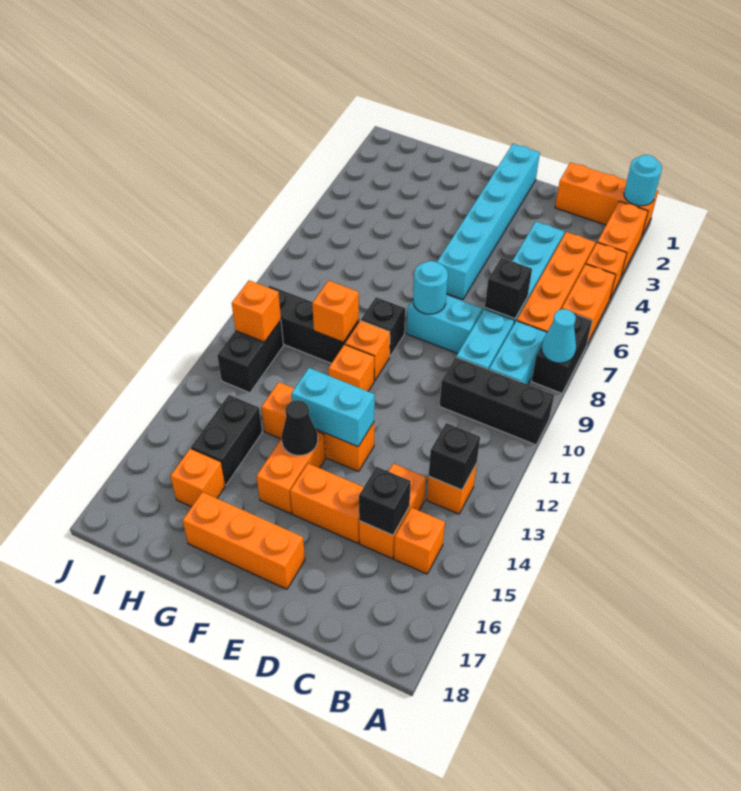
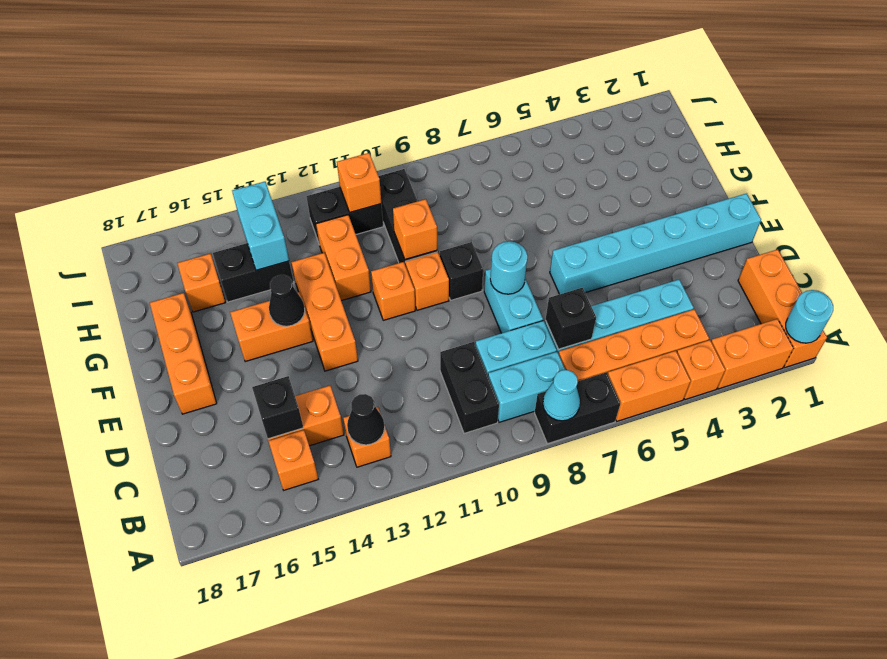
black brick A10:C10 level 1 -> black brick B10:C10 level 1
black brick B13 level 2 -> black cone B13 level 2
orange brick D15:E15 level 1 -> orange brick G12:H12 level 1
cyan brick E13:F13 level 2 -> cyan brick H14:I14 level 2

